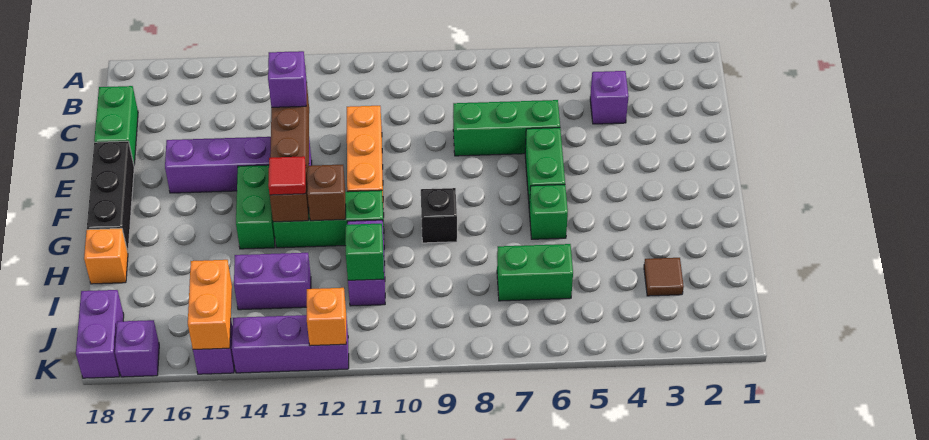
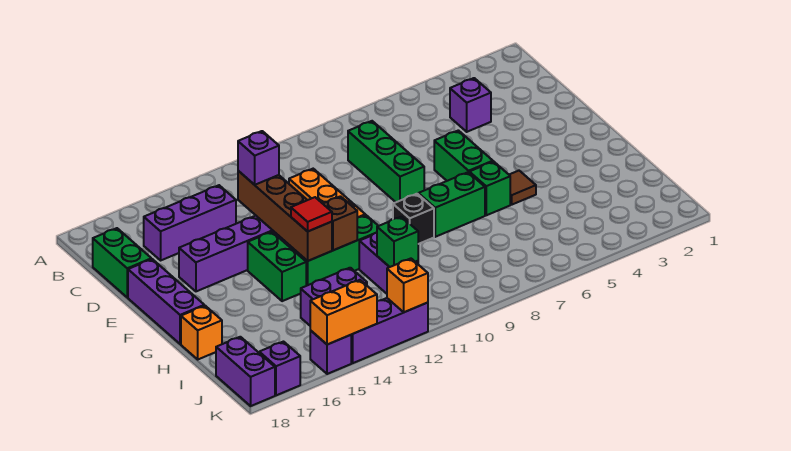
none -> purple brick C14:C16 level 1
green brick D6:D8 level 1 -> green brick C8:E8 level 1
black brick E18:G18 level 1 -> purple brick E18:G18 level 1
brown tile I3 level 1 -> brown tile G5 level 1
green brick I6:I7 level 1 -> green brick G7:G8 level 1
orange brick J15:K15 level 2 -> orange brick K14:K15 level 2

